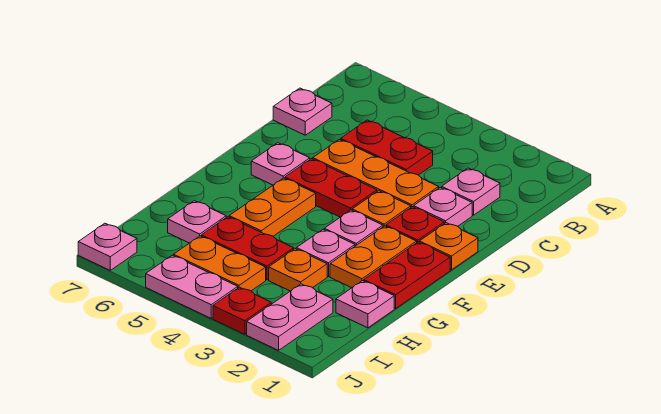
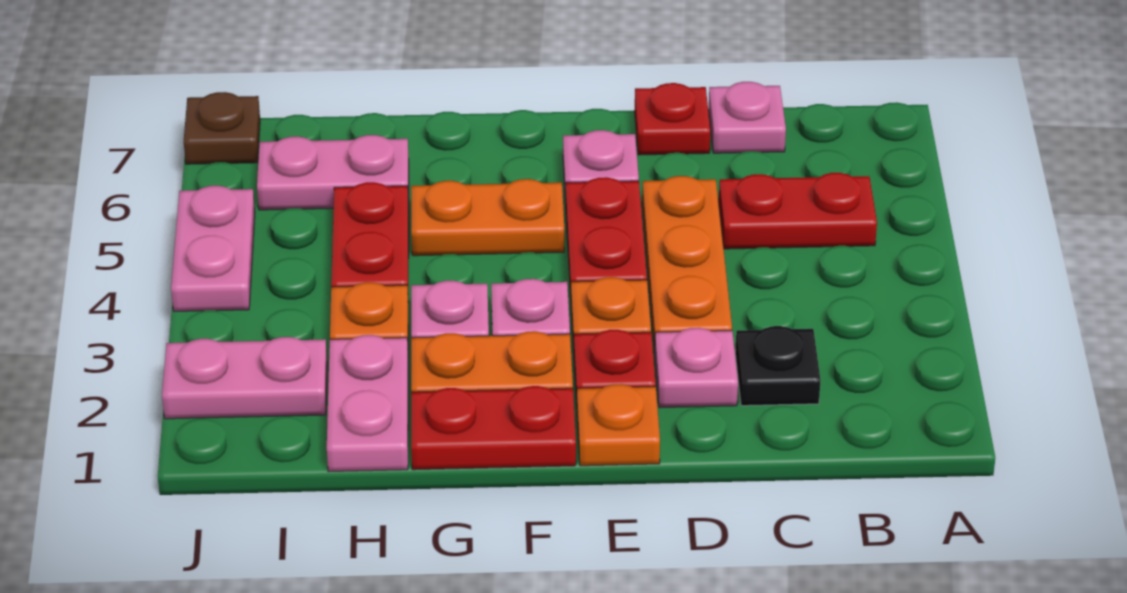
pink plate C2 level 1 -> black plate C2 level 1
red plate C4:C5 level 1 -> red plate B5:C5 level 1
pink plate H1 level 1 -> pink plate H1:H2 level 1
pink plate H6 level 1 -> pink plate H6:I6 level 1
orange plate I4:I5 level 1 -> none
red plate J3 level 1 -> red plate D7 level 1
pink plate J7 level 1 -> brown plate J7 level 1

